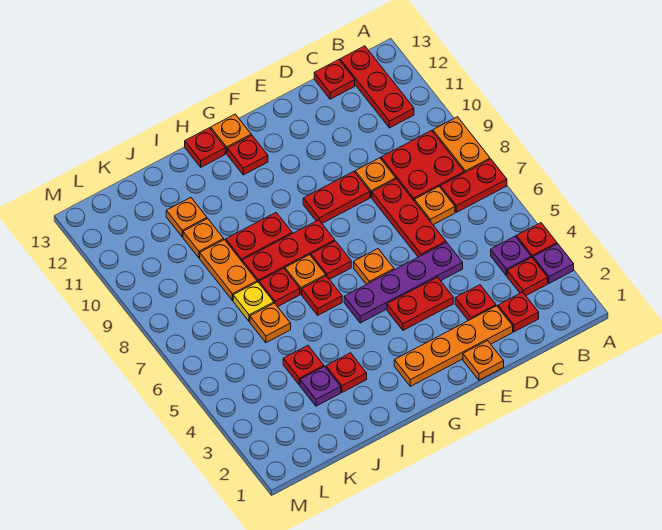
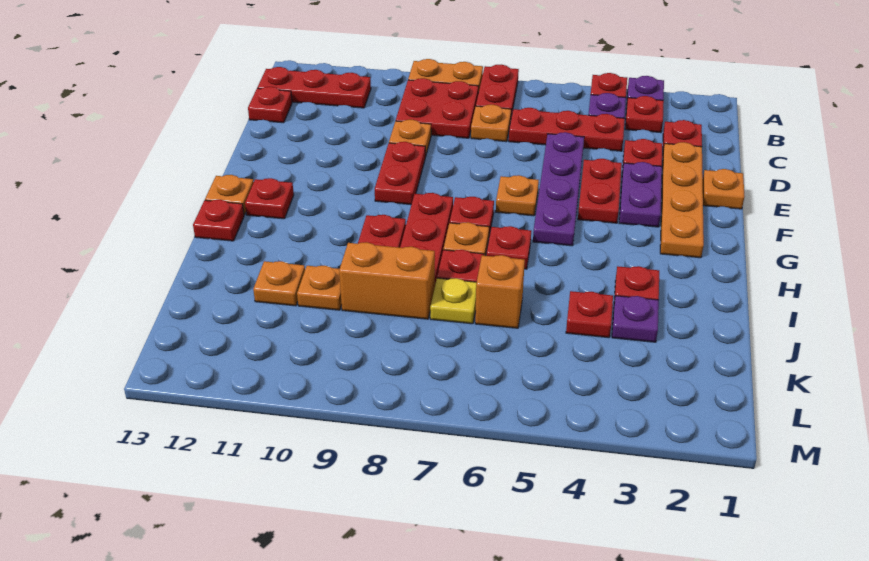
red plate D6:D8 level 1 -> red plate C4:C6 level 1
none -> purple plate E3:F3 level 1
orange plate J6 level 1 -> orange brick J6 level 1
orange plate J8:J9 level 1 -> orange brick J8:J9 level 1

